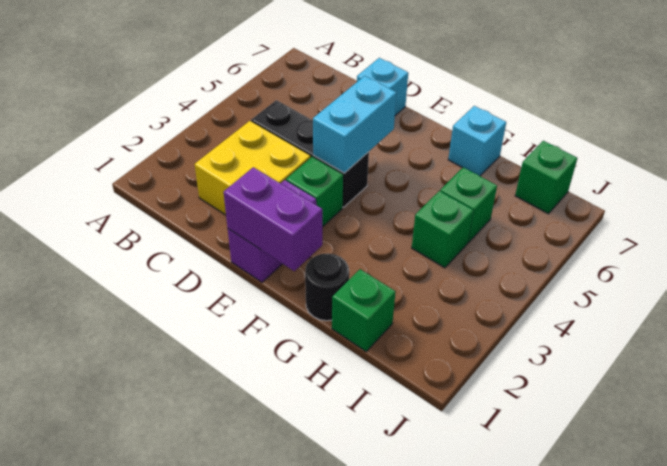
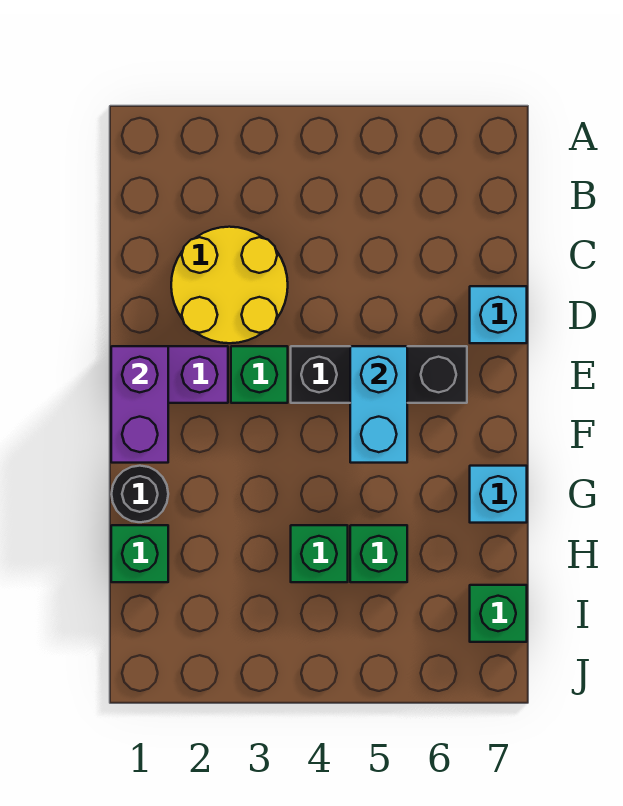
yellow brick C2:D3 level 1 -> yellow round brick C2:D3 level 1
black brick C4:E4 level 1 -> black brick E4:E6 level 1
cyan brick E4:E5 level 2 -> cyan brick E5:F5 level 2

